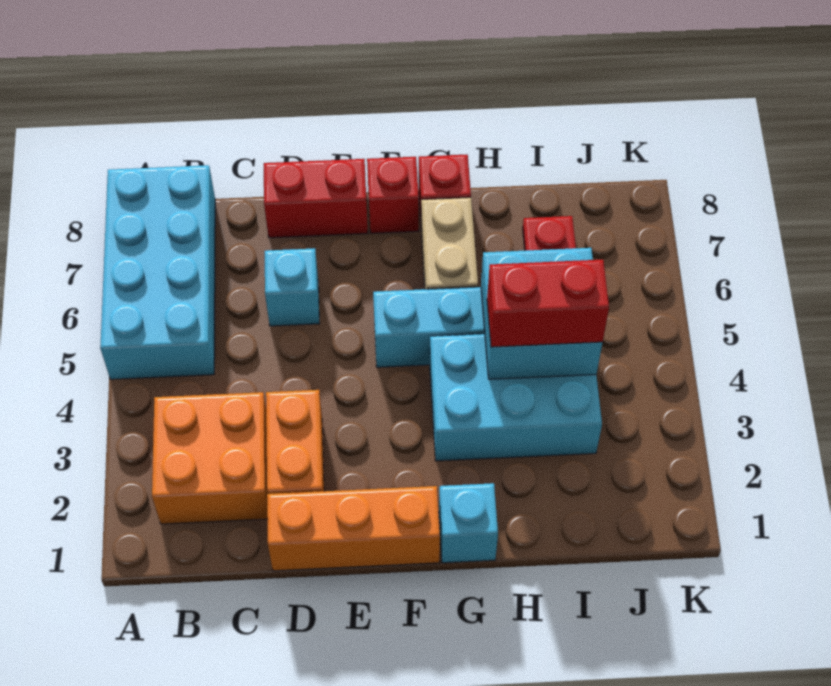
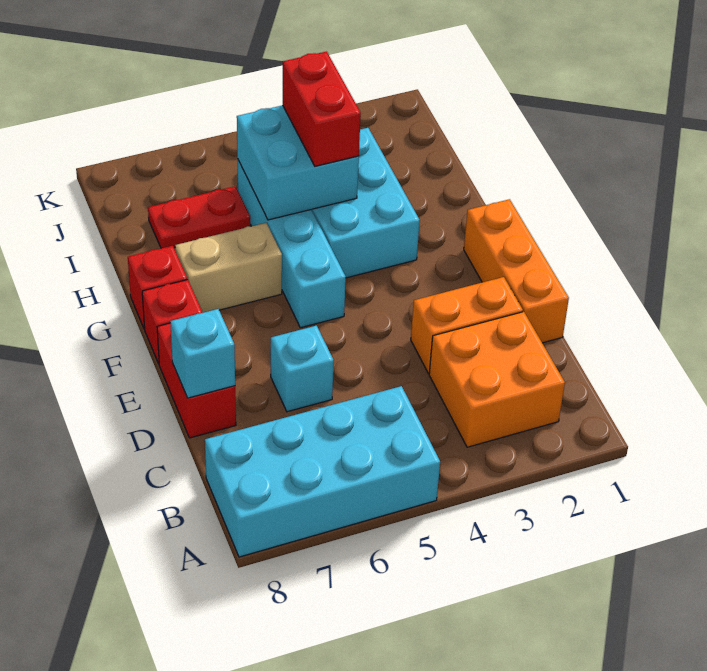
cyan brick G1 level 1 -> cyan brick D8 level 2

